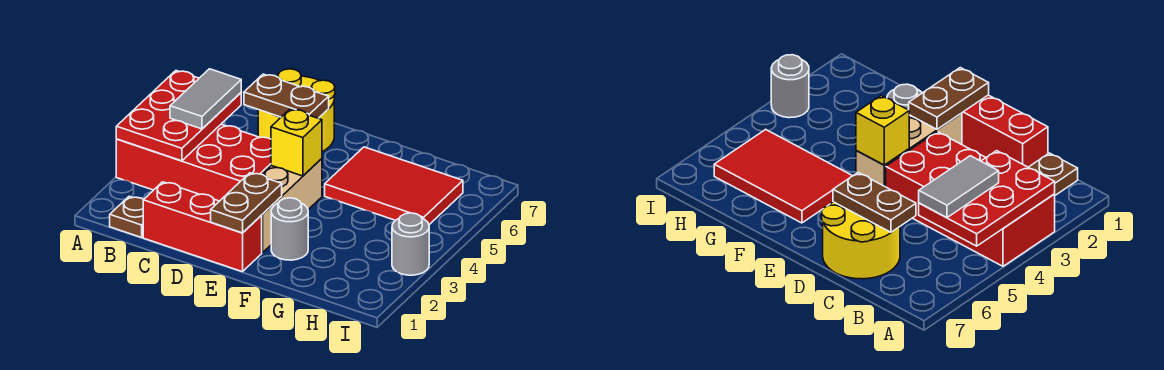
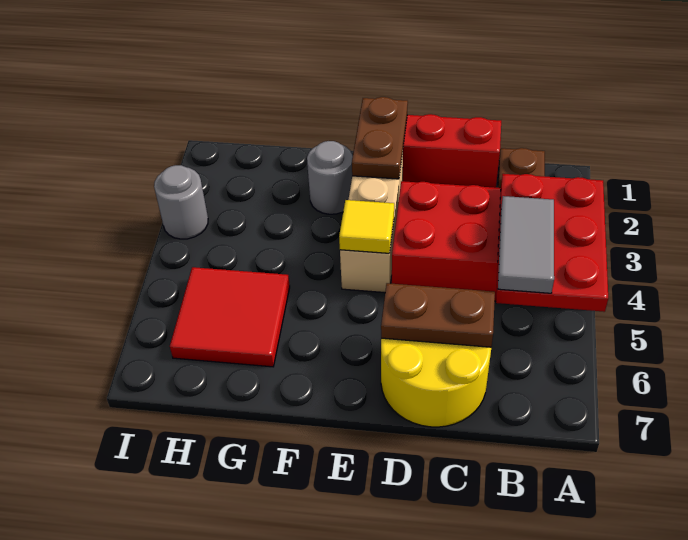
yellow brick E4 level 2 -> yellow tile E4 level 2
red tile F5:H6 level 1 -> red tile G5:H6 level 1

